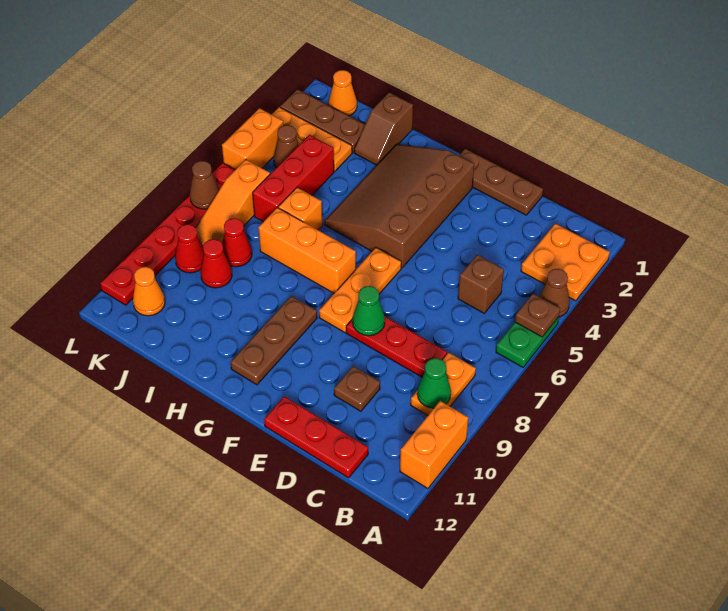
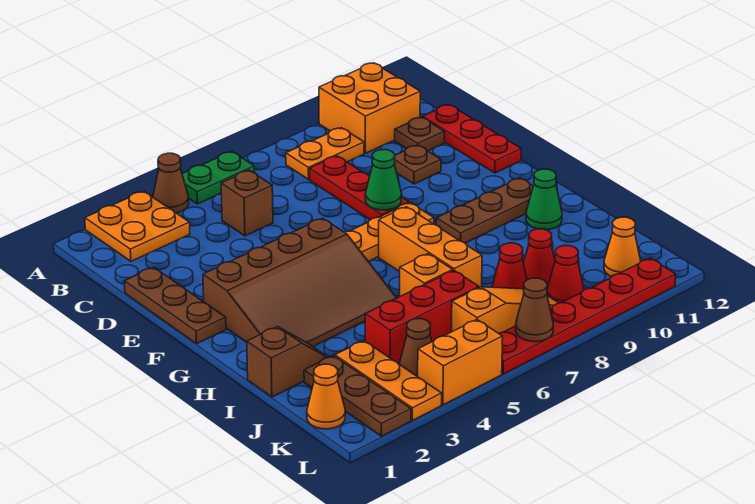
brown plate A5 level 2 -> brown plate C11 level 1
orange brick A10:A11 level 1 -> orange brick A10:B11 level 1
green cone B9 level 2 -> green cone H11 level 1

